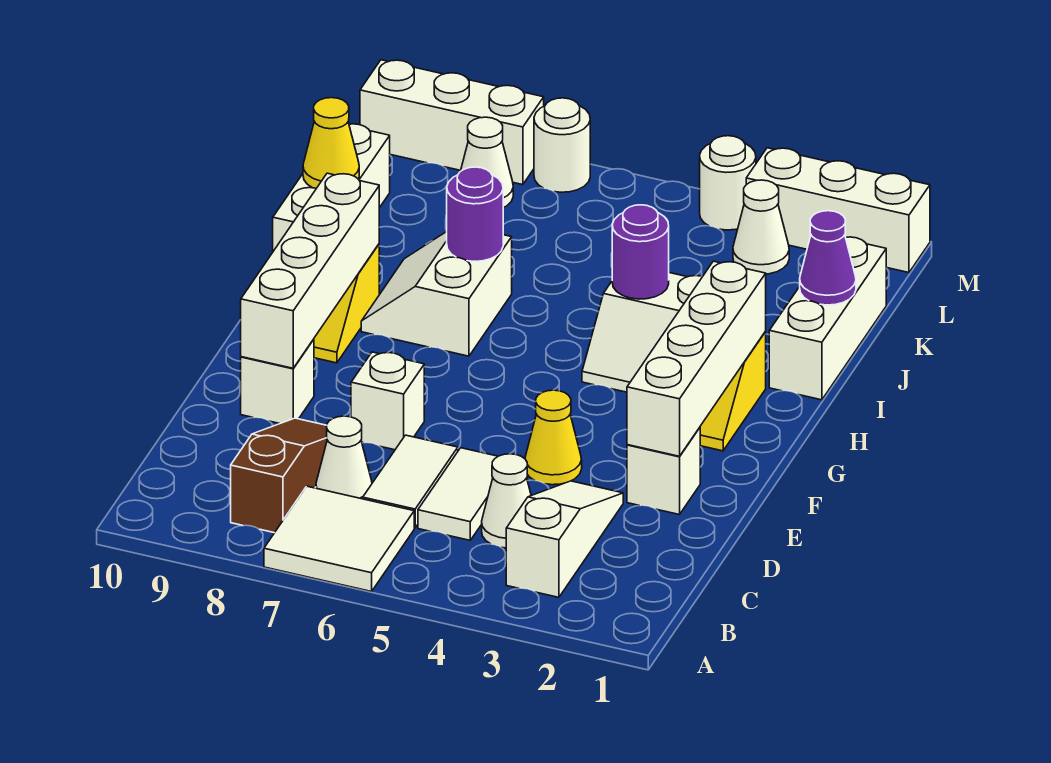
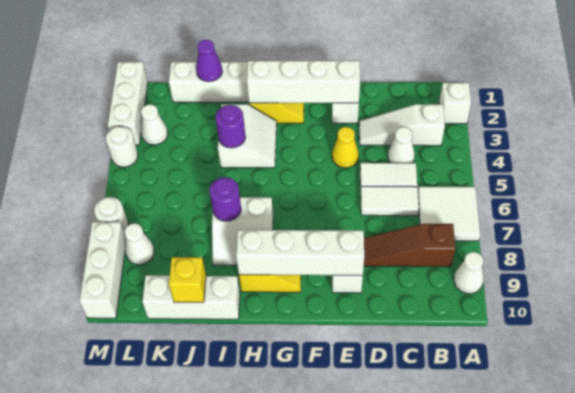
white cone C7 level 1 -> white cone A9 level 1
white brick E7 level 1 -> white brick A2 level 1
yellow cone J10 level 2 -> yellow brick J10 level 2

